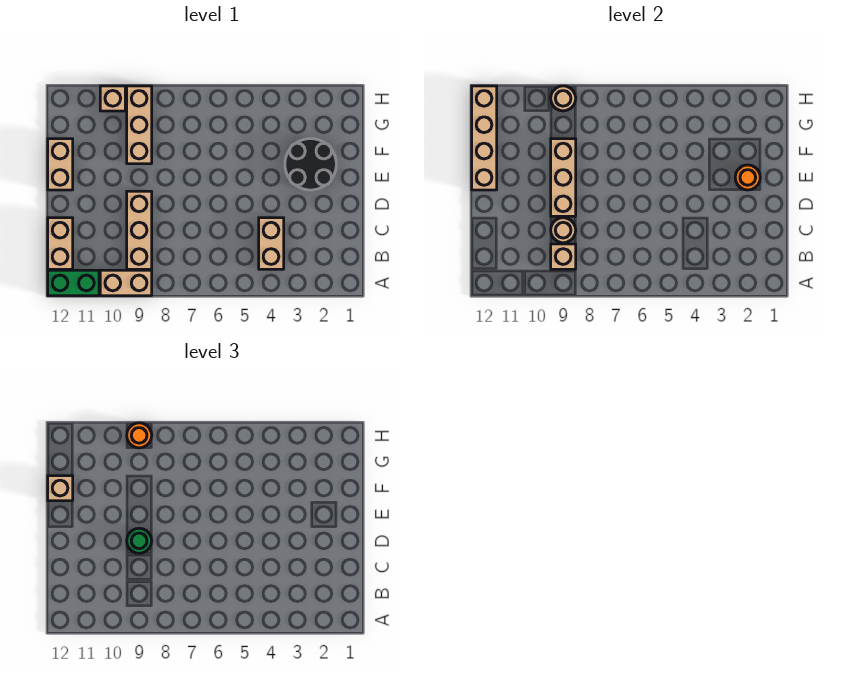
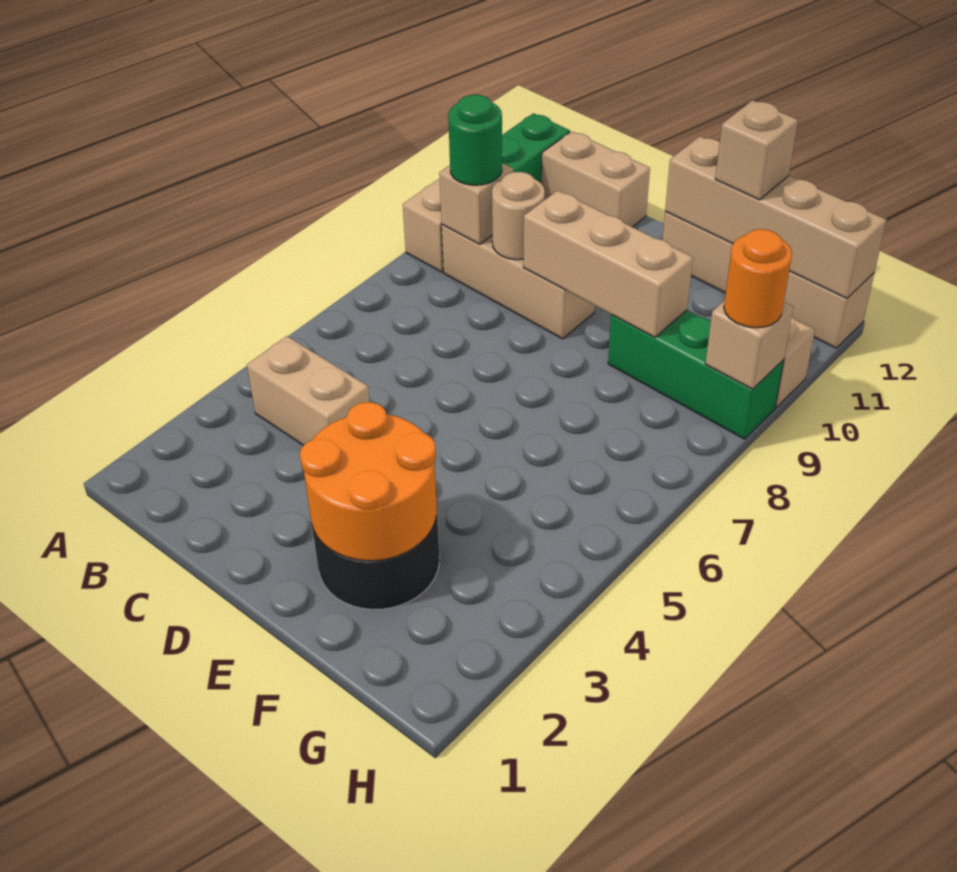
green round brick D9 level 3 -> green round brick B9 level 3
orange round brick E2 level 2 -> orange round brick E2:F3 level 2
tan brick E12:F12 level 1 -> tan brick E12:H12 level 1
tan brick F9:H9 level 1 -> green brick F9:H9 level 1
tan round brick H9 level 2 -> tan brick H9 level 2

